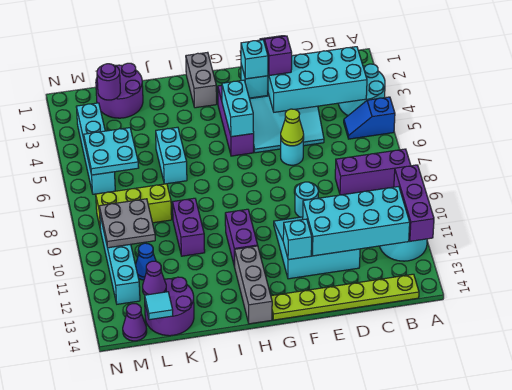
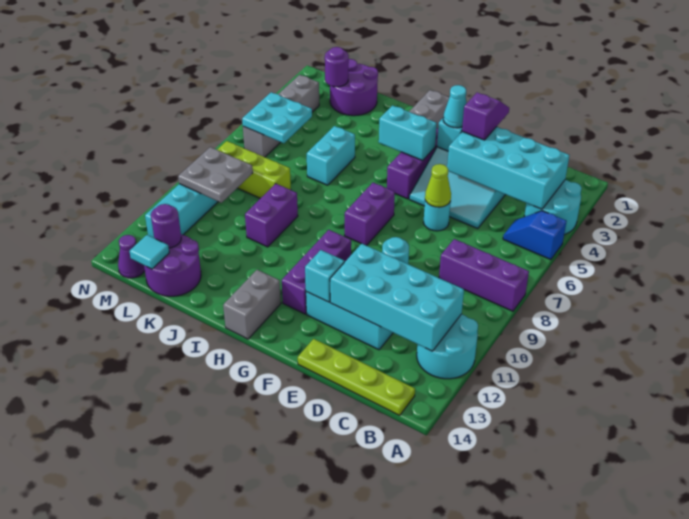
purple brick A10:A12 level 2 -> purple brick G10:G12 level 1
lime plate B14:G14 level 1 -> lime plate B14:E14 level 1
cyan brick F3 level 3 -> cyan cone F3 level 3
cyan brick G4:G5 level 2 -> cyan brick G4:H4 level 2
purple brick H10:H11 level 1 -> purple brick G7:G8 level 1
grey brick H12:H14 level 1 -> grey brick H13:H14 level 1
blue cone L11 level 1 -> none
purple cone L13 level 2 -> purple round brick L13 level 2
cyan brick M3:M6 level 1 -> grey brick M3:M6 level 1

